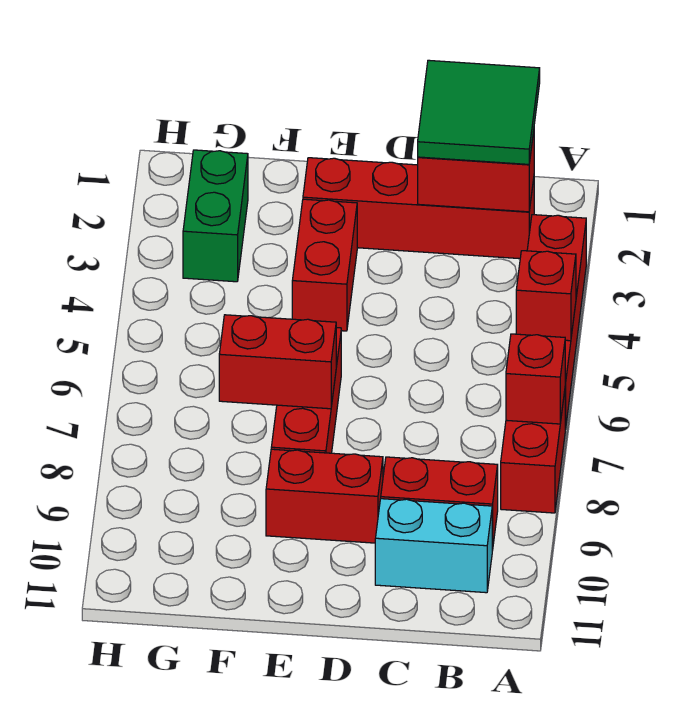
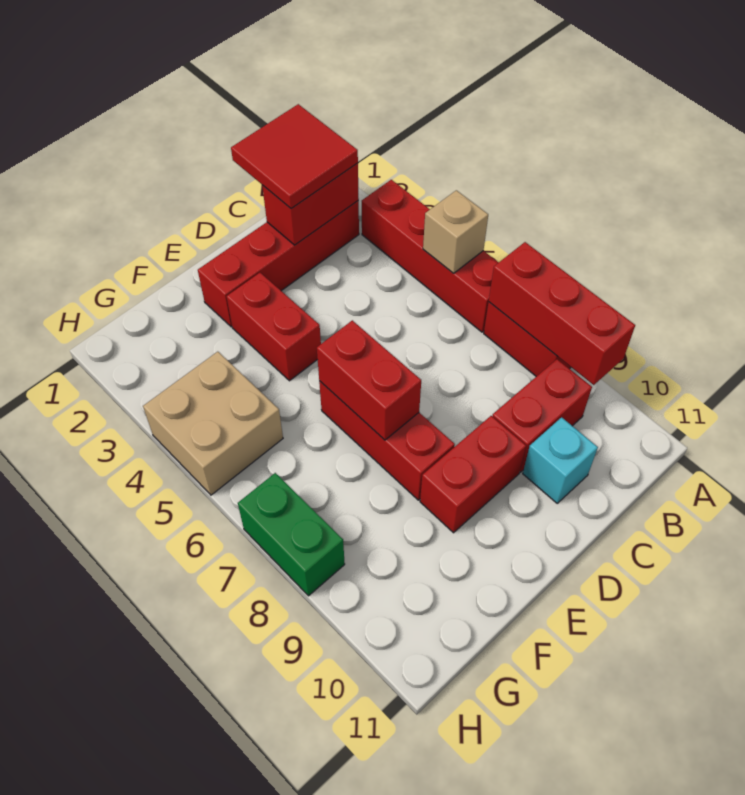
red brick A5 level 2 -> tan brick A5 level 2
red brick A7 level 2 -> red brick A7:A9 level 2
green tile B1:C2 level 3 -> red tile B1:C2 level 3
cyan brick B10:C10 level 1 -> cyan brick C10 level 1
red brick E7:F7 level 2 -> red brick E6:E7 level 2
green brick G2:G3 level 1 -> green brick H7:H8 level 1
none -> tan brick G4:H5 level 1

